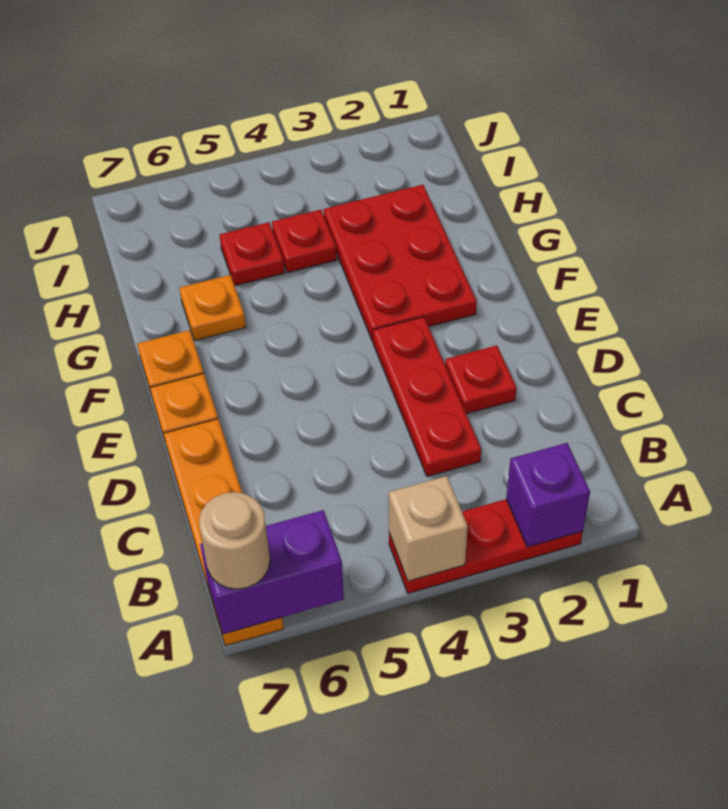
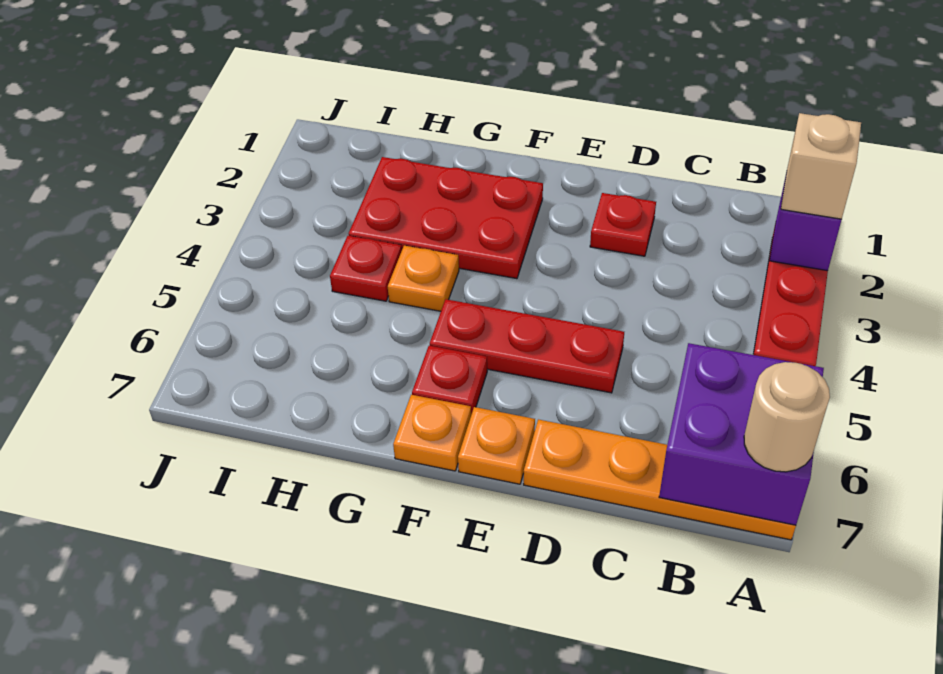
tan brick A4 level 2 -> tan brick A2 level 3
purple brick A6:A7 level 2 -> purple brick A6:B7 level 2
red plate C3:E3 level 1 -> red plate D5:F5 level 1
orange plate G6 level 1 -> orange plate G4 level 1
red plate H5 level 1 -> red plate F6 level 1

